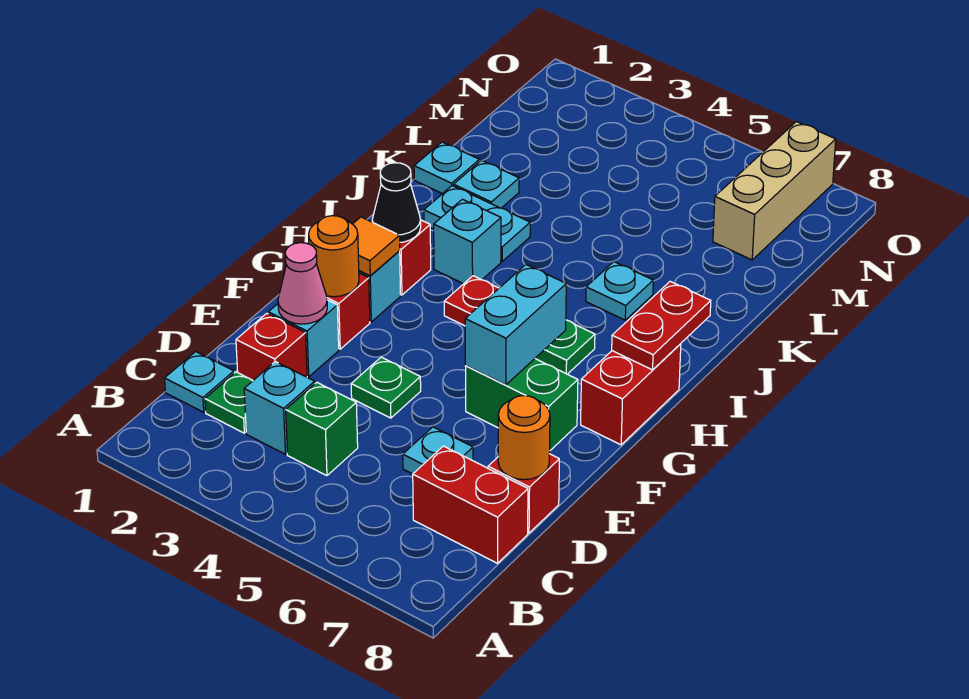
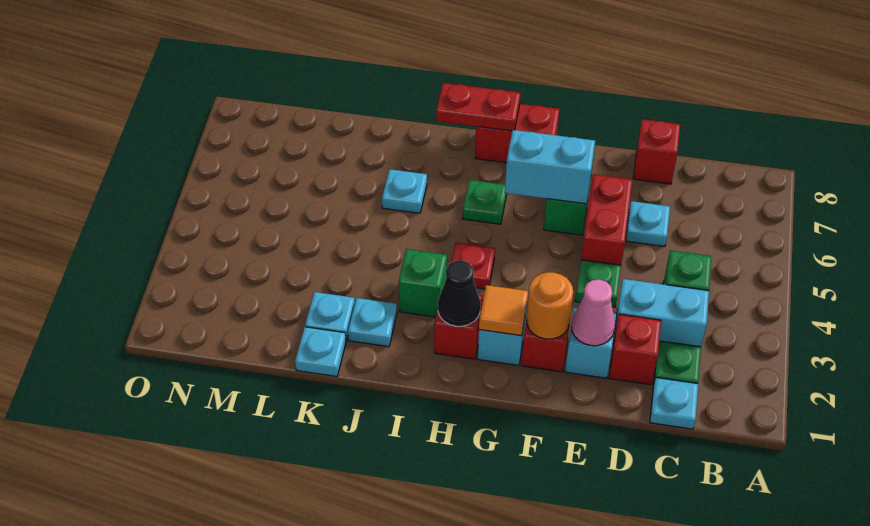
cyan brick C3 level 1 -> cyan brick C3:D3 level 1
red brick C7:C8 level 1 -> red brick E5:E6 level 1
orange round brick D8 level 2 -> none
cyan brick I3 level 1 -> green brick I3 level 1
cyan plate J2:J3 level 1 -> cyan plate J2 level 1
tan brick M7:O7 level 1 -> none

